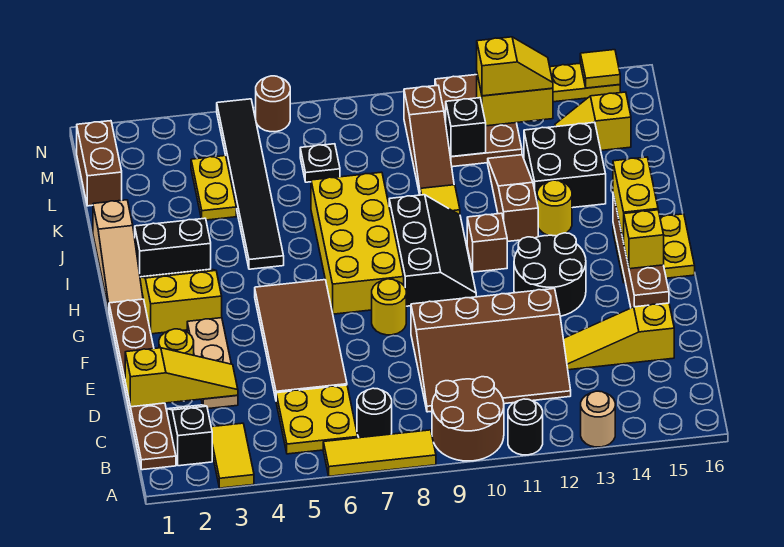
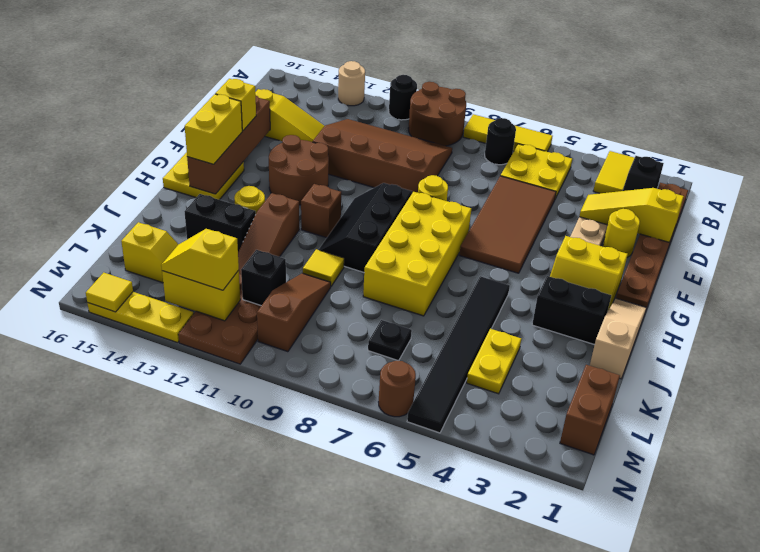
black round brick F12:G13 level 1 -> brown round brick F12:G13 level 1
black brick J13:K14 level 1 -> black brick J13:J14 level 1

